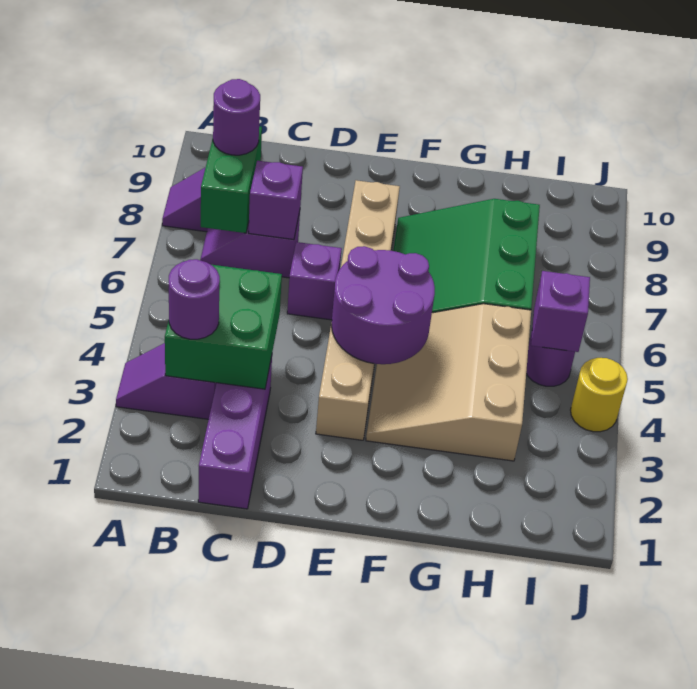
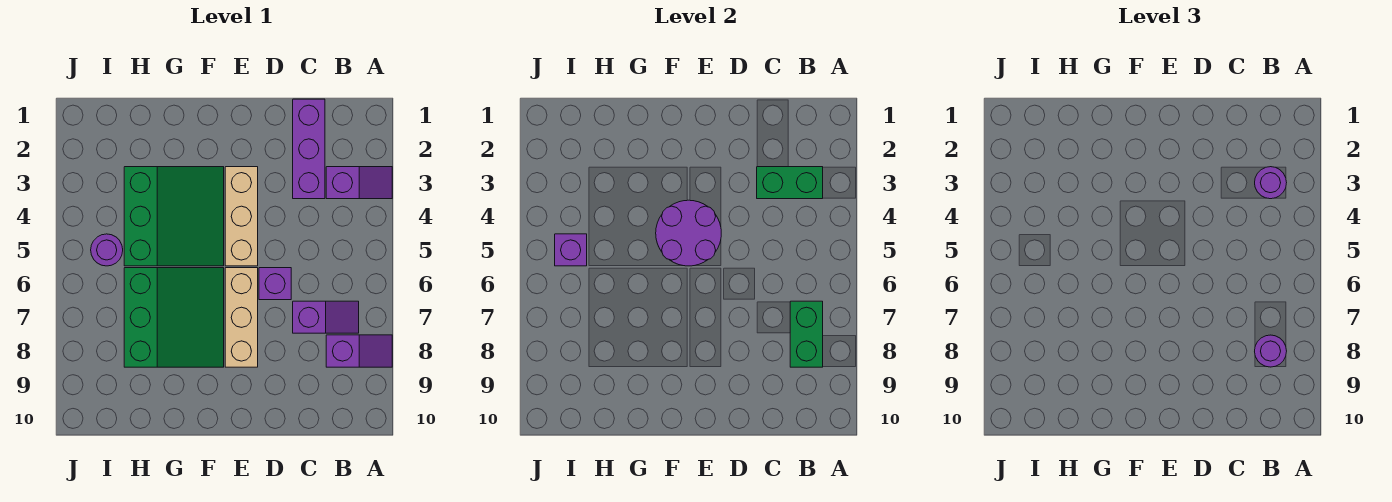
green brick B3:C4 level 2 -> green brick B3:C3 level 2
purple brick C7 level 2 -> none
tan slope F3:H5 level 1 top H -> green slope F3:H5 level 1 top H
yellow round brick J4 level 1 -> none

